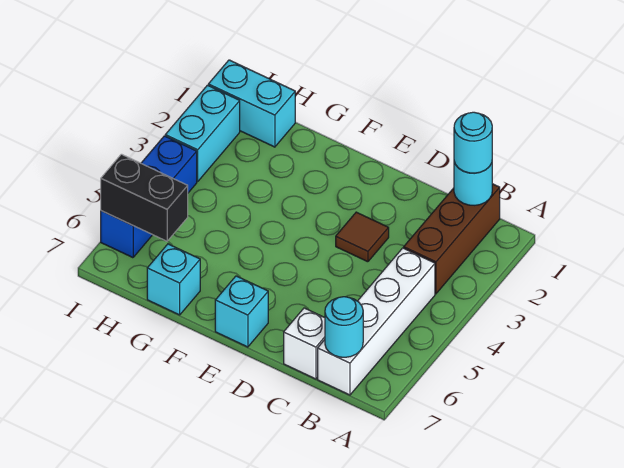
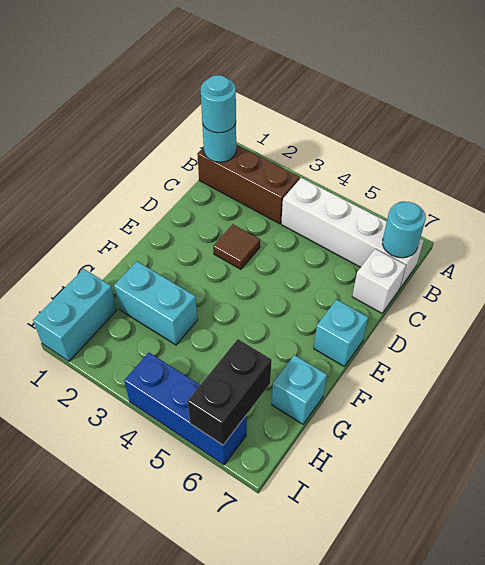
cyan brick I2:I3 level 1 -> cyan brick G2:G3 level 1

